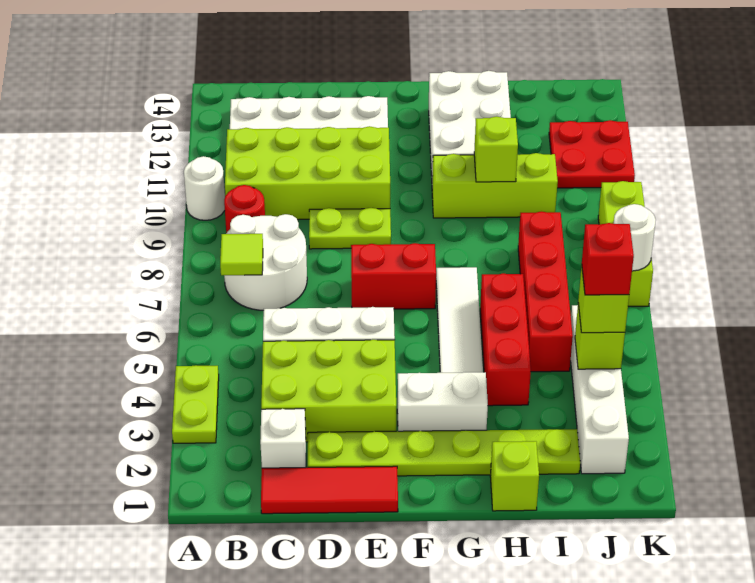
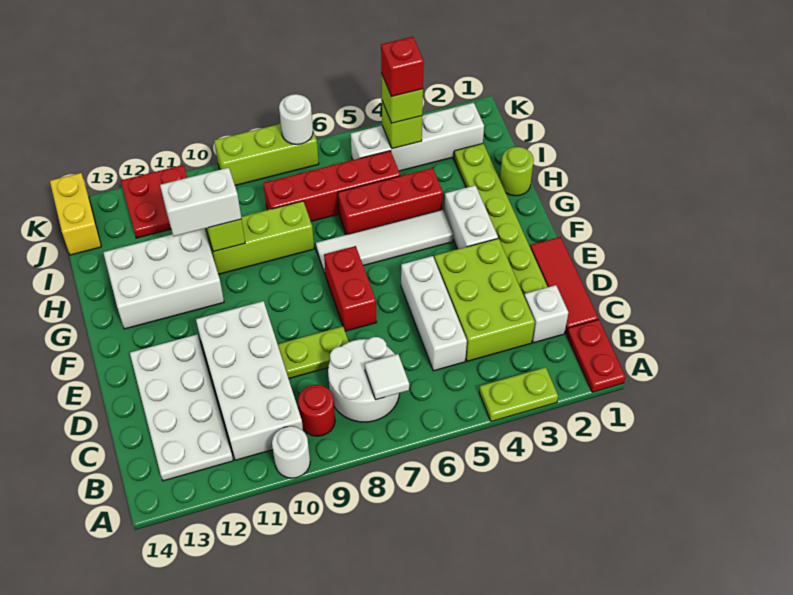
none -> red plate A1:B1 level 1
lime tile B7 level 2 -> white tile B7 level 2
lime brick B10:E11 level 1 -> white brick B10:E11 level 1
lime plate D9:E9 level 1 -> lime plate D8:D9 level 1
lime brick G10:I10 level 1 -> lime brick H8:H10 level 1
lime brick H1 level 1 -> lime round brick H1 level 1
none -> white brick H10:H11 level 3
none -> yellow brick J14:K14 level 1

